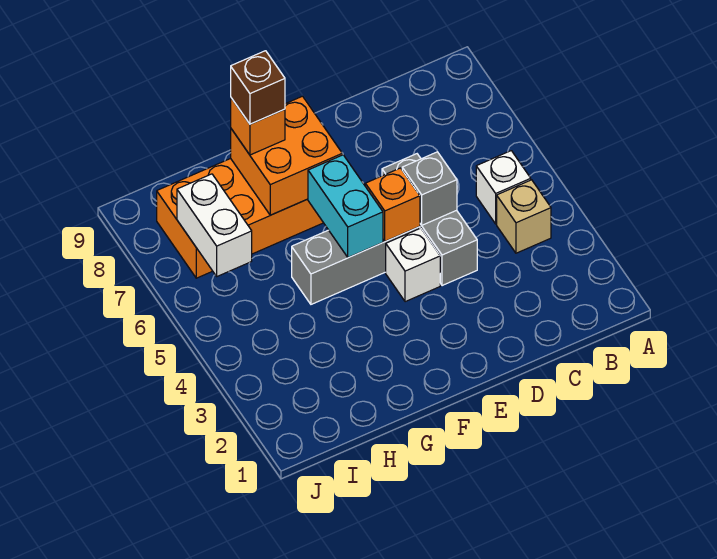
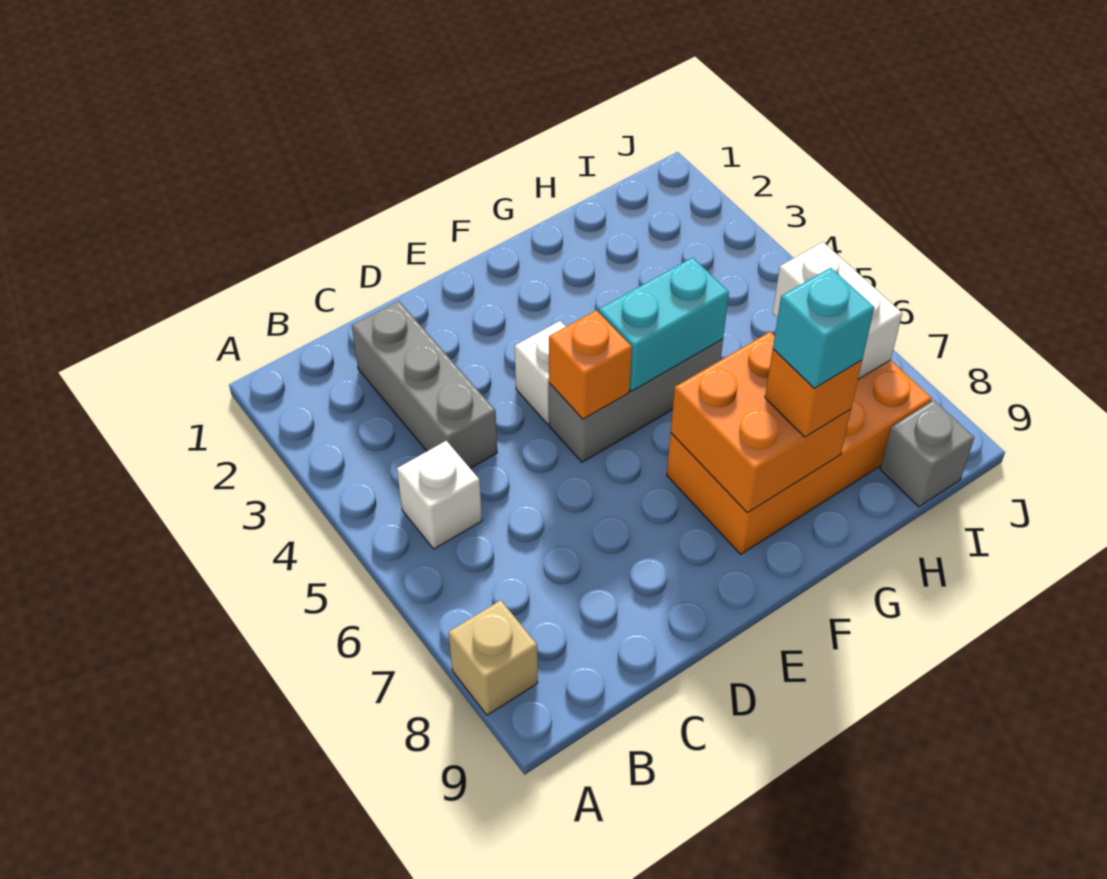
tan brick B4 level 1 -> tan brick A8 level 1
grey brick D4:D6 level 1 -> grey brick C2:C4 level 1
grey brick D5 level 2 -> grey brick I9 level 1
cyan brick F5:F6 level 2 -> cyan brick F5:G5 level 2
brown brick G8 level 4 -> cyan brick G8 level 4

